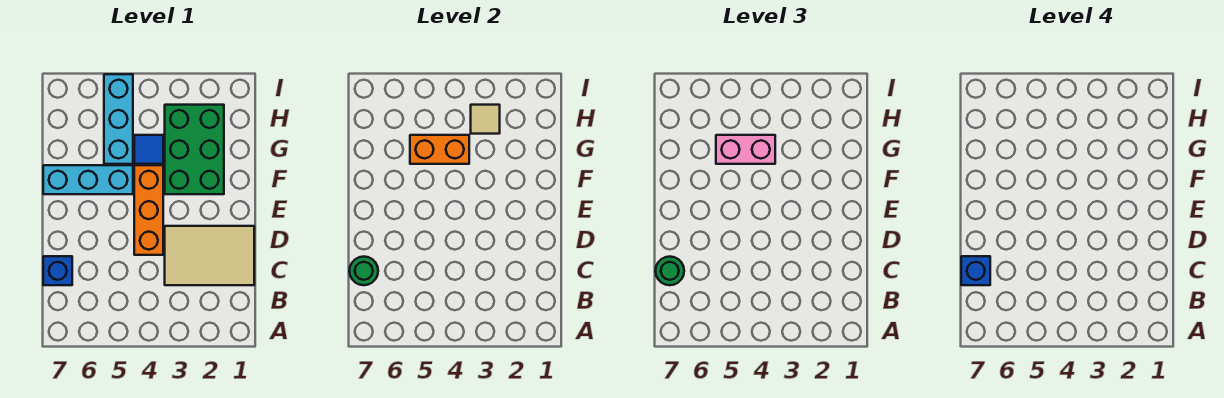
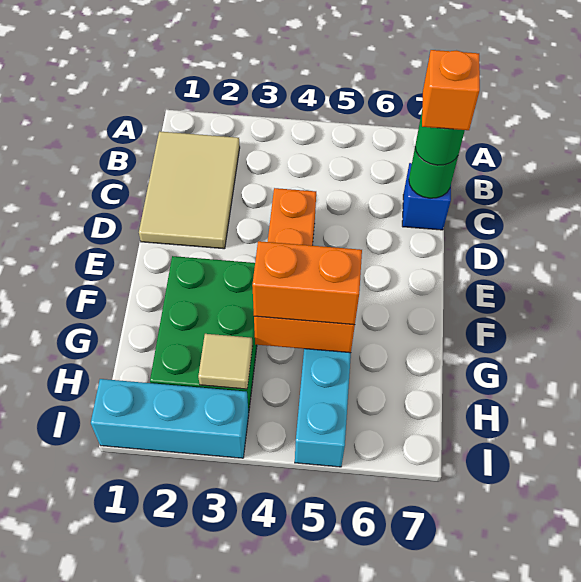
tan tile C1:D3 level 1 -> tan tile B1:D2 level 1
blue brick C7 level 4 -> orange brick C7 level 4
cyan brick F5:F7 level 1 -> cyan brick I1:I3 level 1
blue tile G4 level 1 -> none
pink brick G4:G5 level 3 -> orange brick G4:G5 level 3

